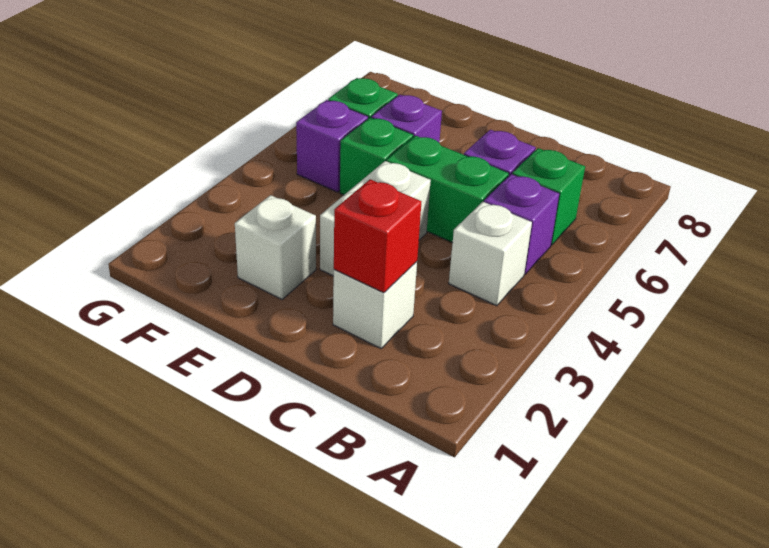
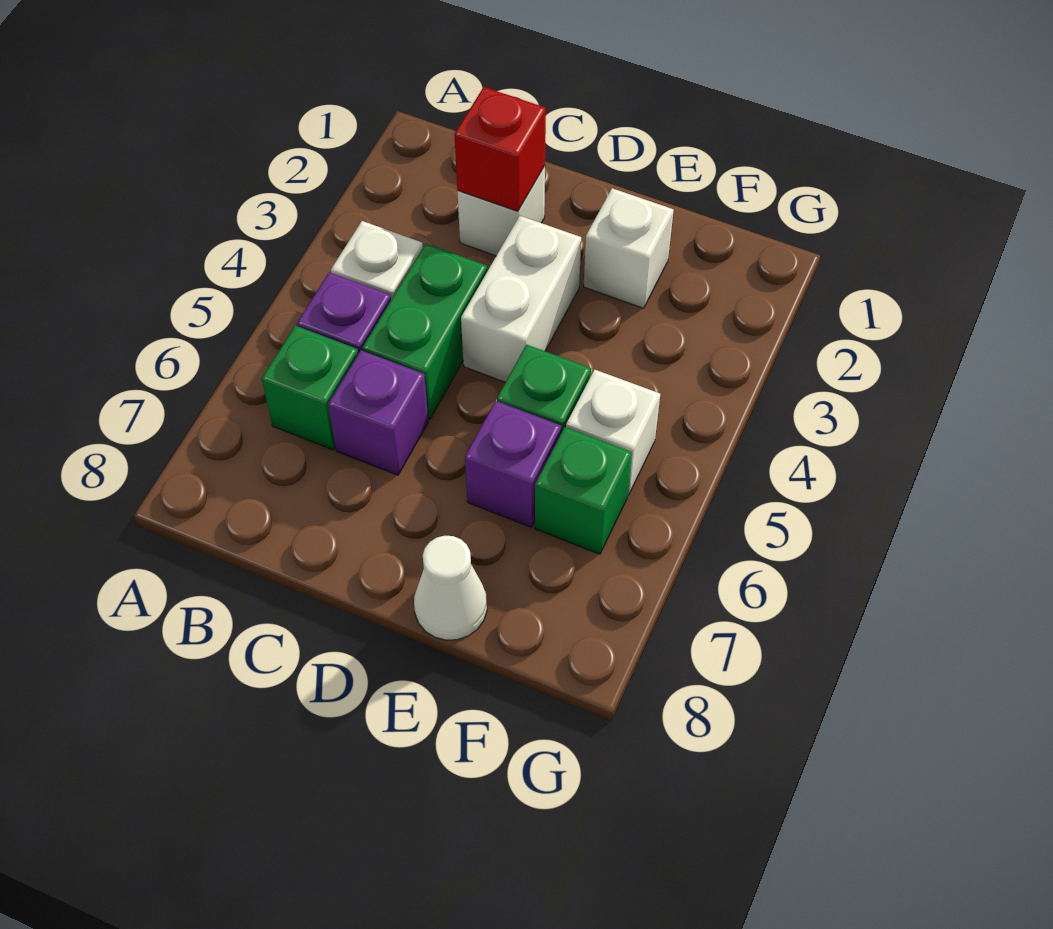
green brick C5:D5 level 1 -> green brick C4:C5 level 1
none -> white cone E8 level 1
purple brick F5 level 1 -> white brick F5 level 1

